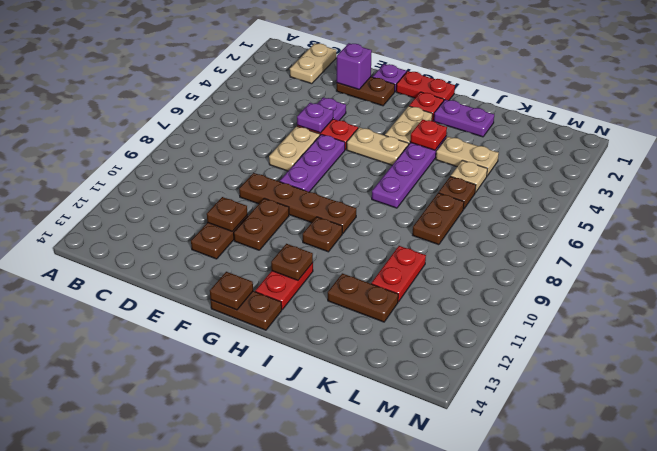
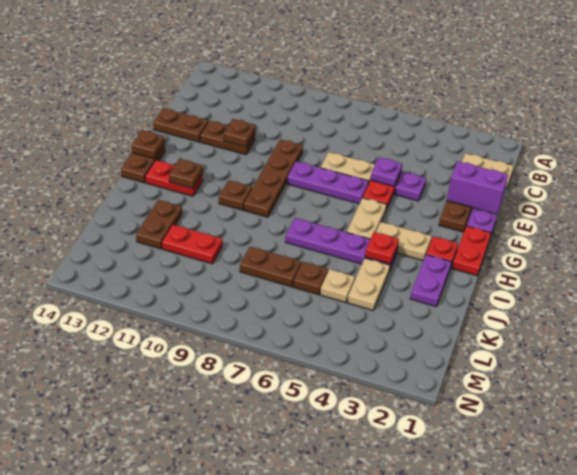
purple brick E2 level 2 -> purple brick E1:E2 level 2
brown plate F10:F11 level 1 -> brown plate E13:E14 level 1

